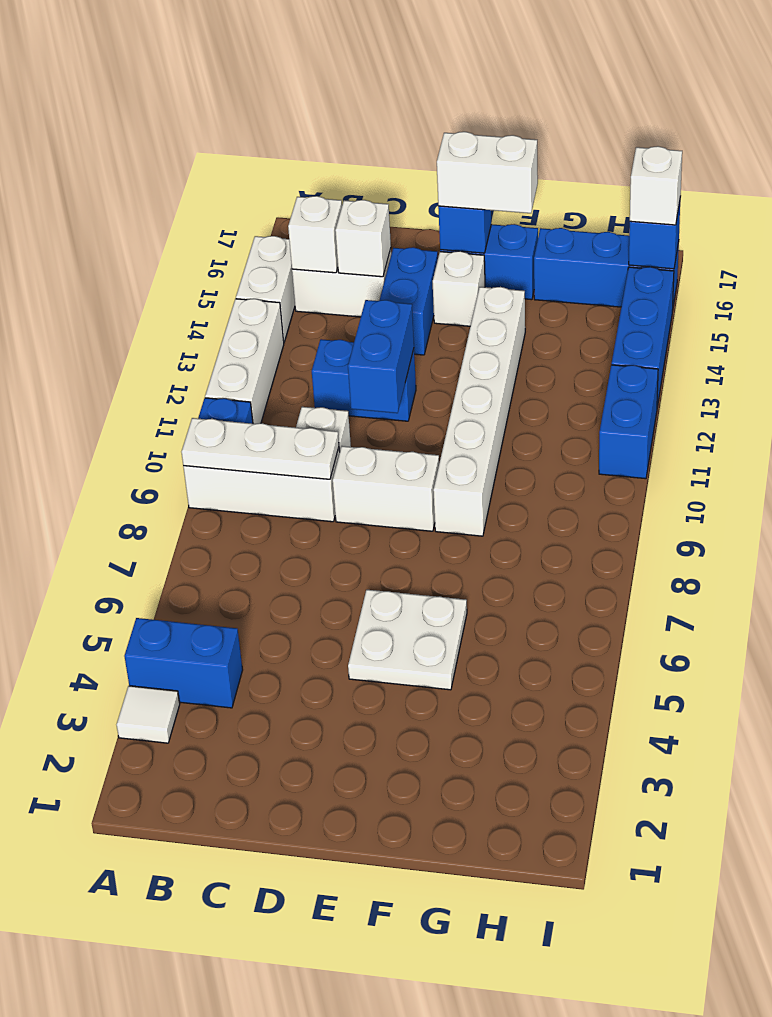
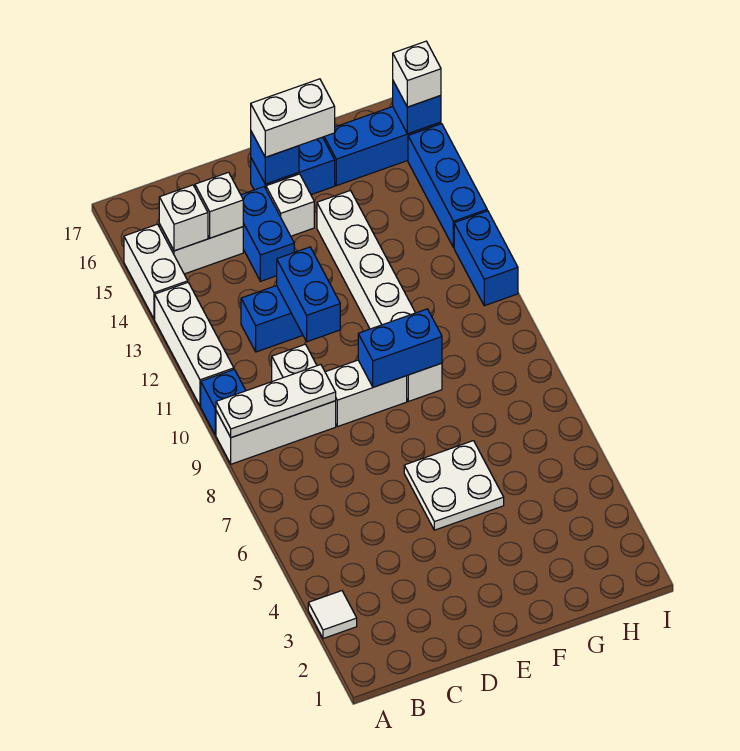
blue brick A4:B4 level 1 -> blue brick E9:F9 level 2

